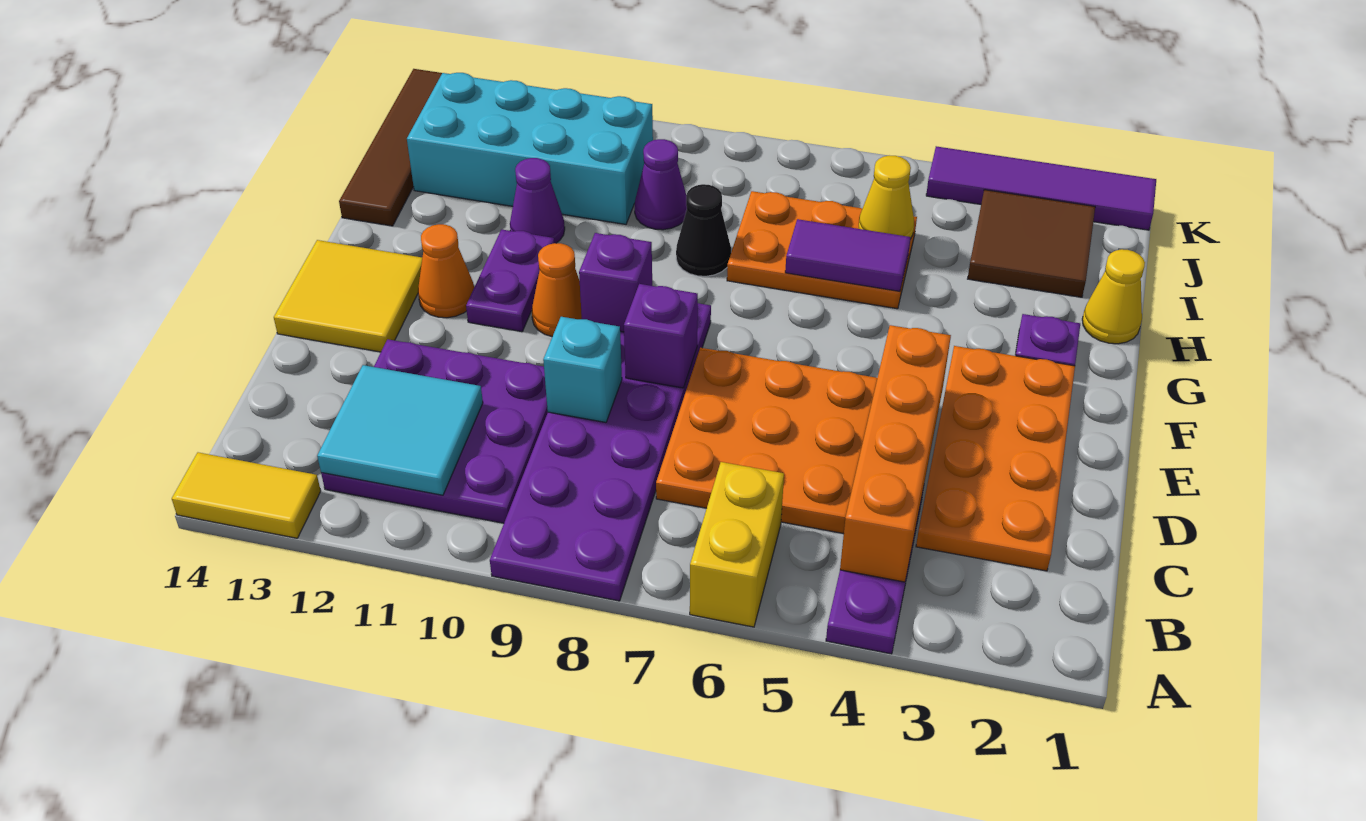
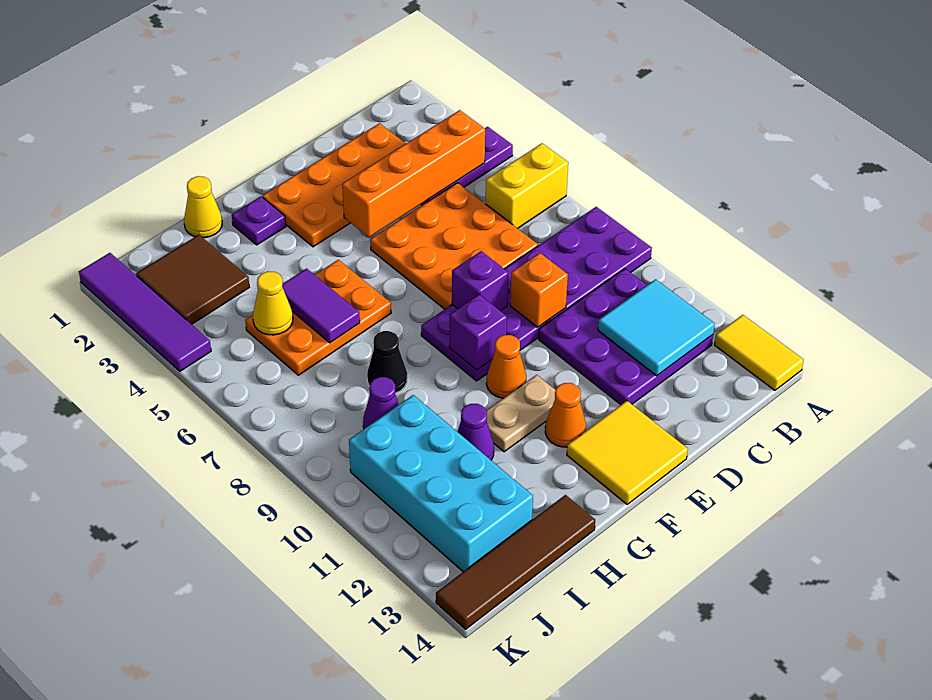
cyan brick D9 level 2 -> orange brick D9 level 2
purple plate F11:G11 level 1 -> tan plate F11:G11 level 1
orange plate H5:I7 level 1 -> orange plate G5:I6 level 1

